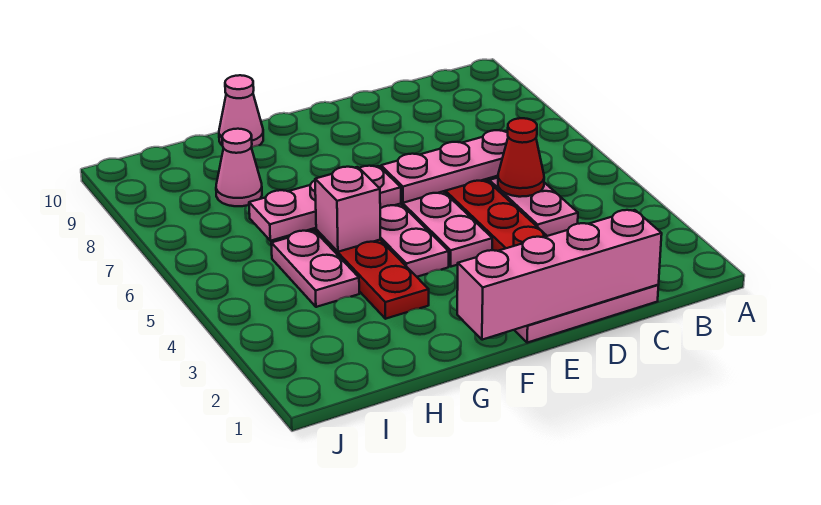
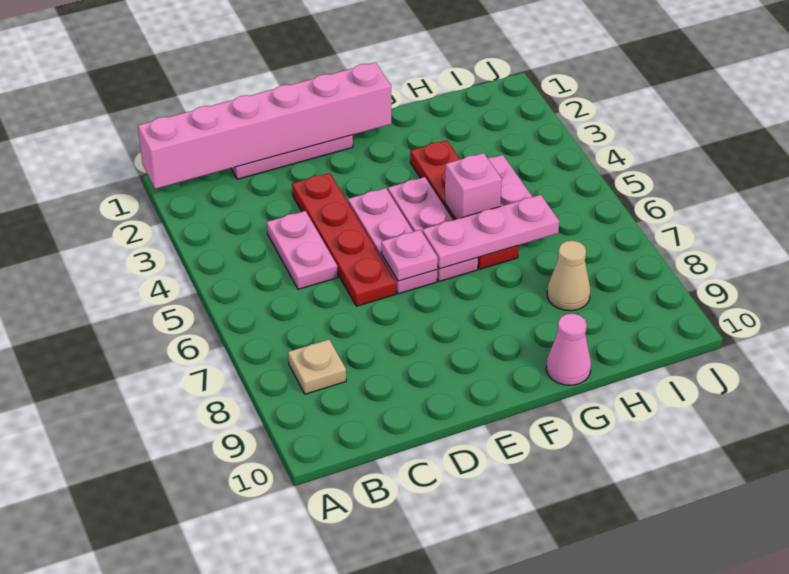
none -> tan plate B8 level 1
pink brick C1:F1 level 2 -> pink brick A1:F1 level 2
red cone C5 level 2 -> none
pink plate C6:E6 level 2 -> pink plate E6 level 2
pink cone H8 level 1 -> tan cone H8 level 1

